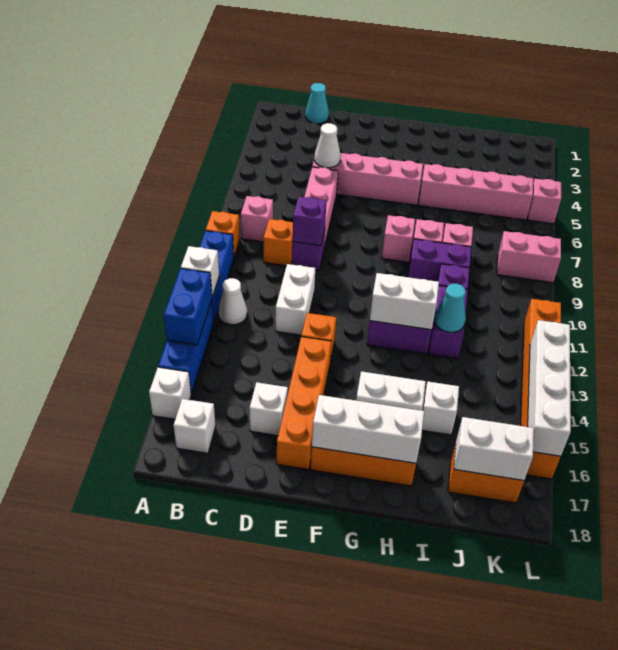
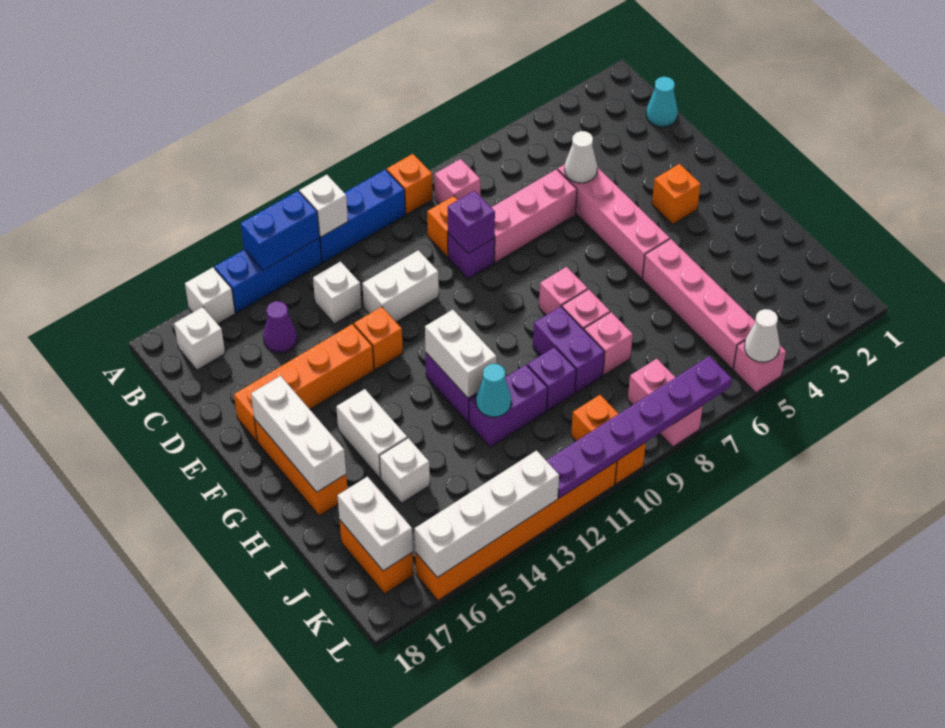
white cone B12 level 1 -> white cone L5 level 2
none -> purple cone C15 level 1
white brick D16 level 1 -> white brick C13 level 1
none -> orange brick F3 level 1
none -> orange brick K10:L10 level 1
none -> purple plate L7:L12 level 2

